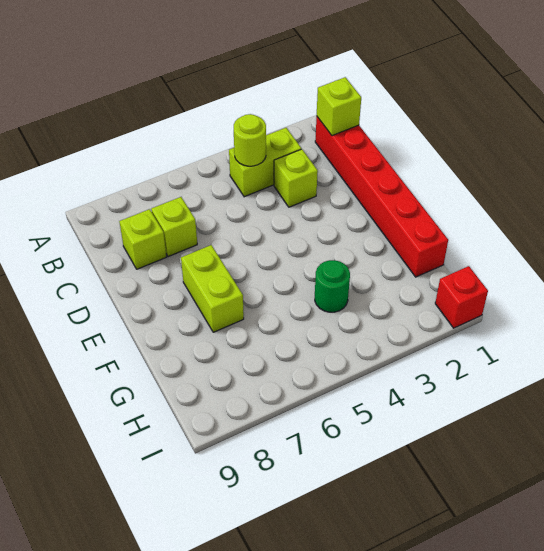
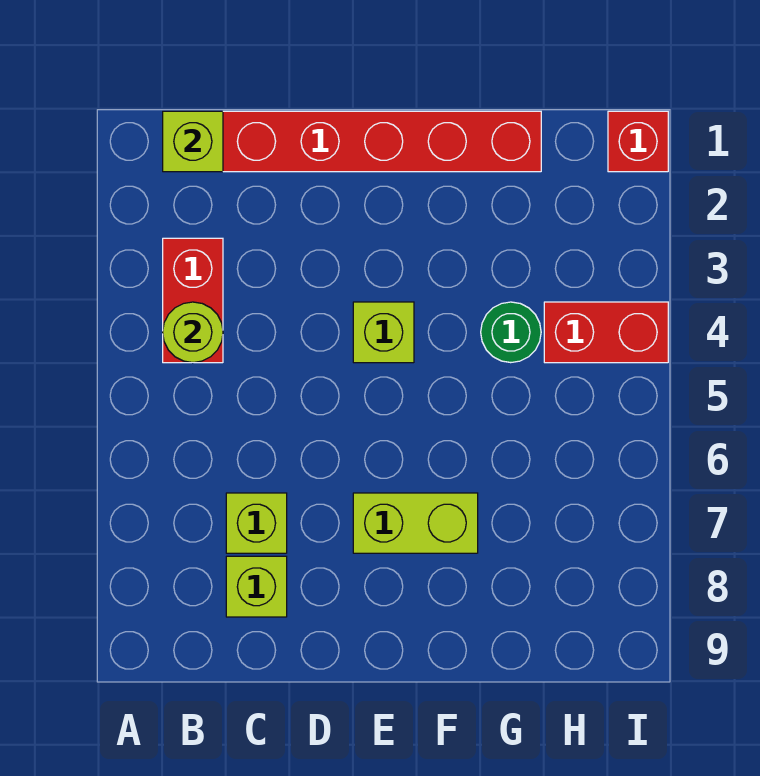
lime brick B3:B4 level 1 -> red brick B3:B4 level 1
lime brick C3 level 1 -> lime brick E4 level 1
none -> red brick H4:I4 level 1

